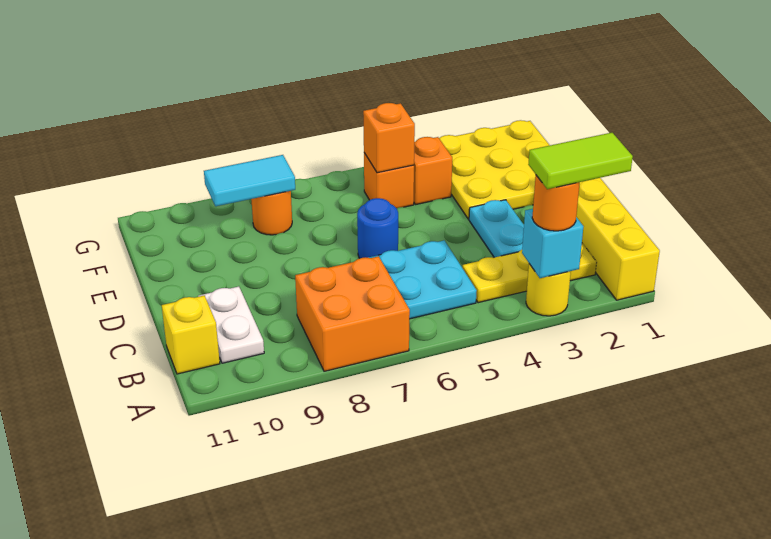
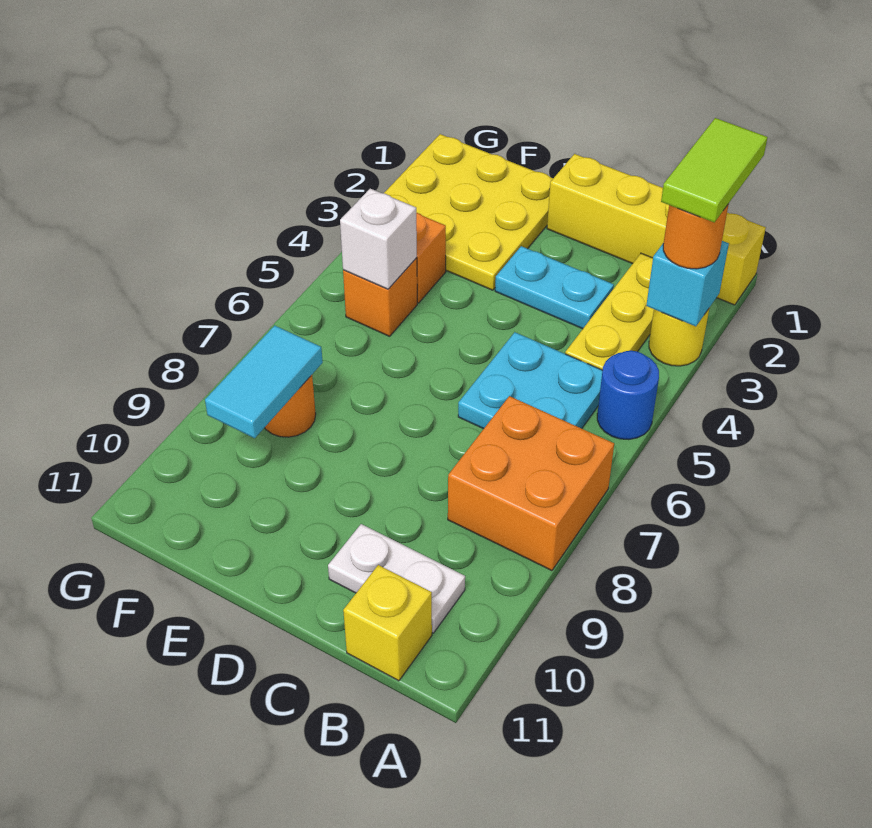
blue round brick D6 level 1 -> blue round brick A5 level 1
orange brick F5 level 2 -> white brick F5 level 2

